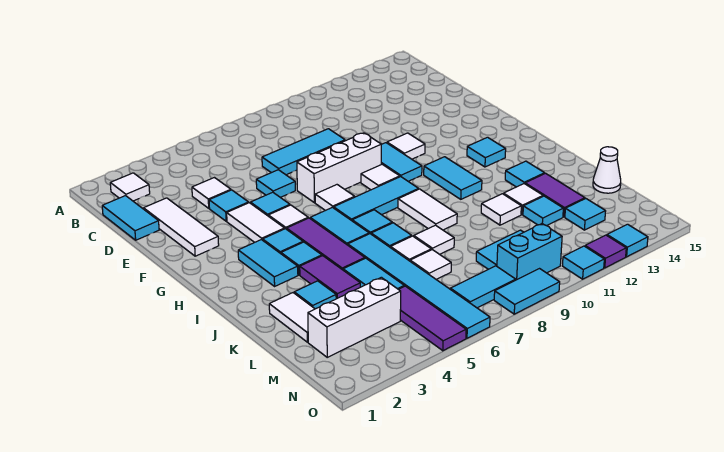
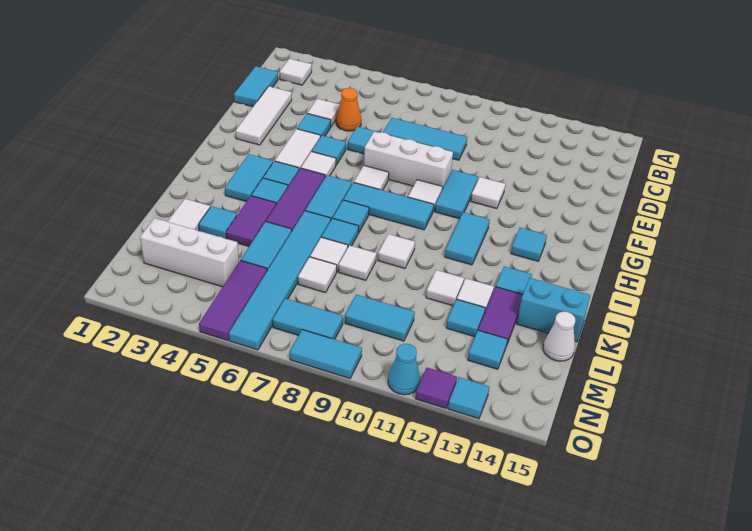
none -> orange cone D5 level 1
white tile I9:J9 level 1 -> white tile J9 level 1
cyan brick N9:N10 level 1 -> cyan brick K14:K15 level 1
cyan tile O11 level 1 -> cyan cone O11 level 1

